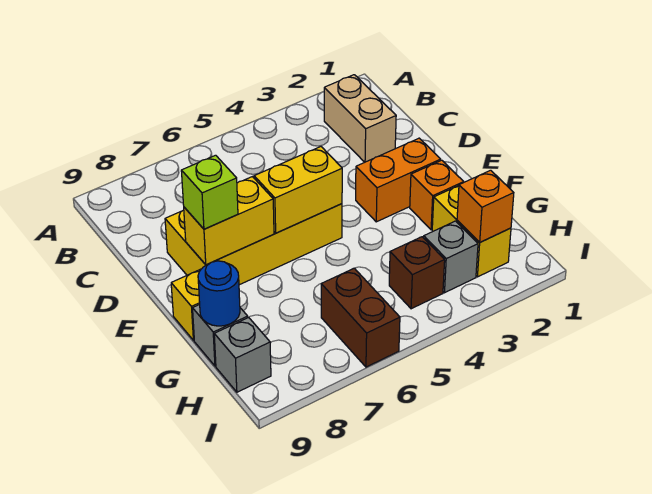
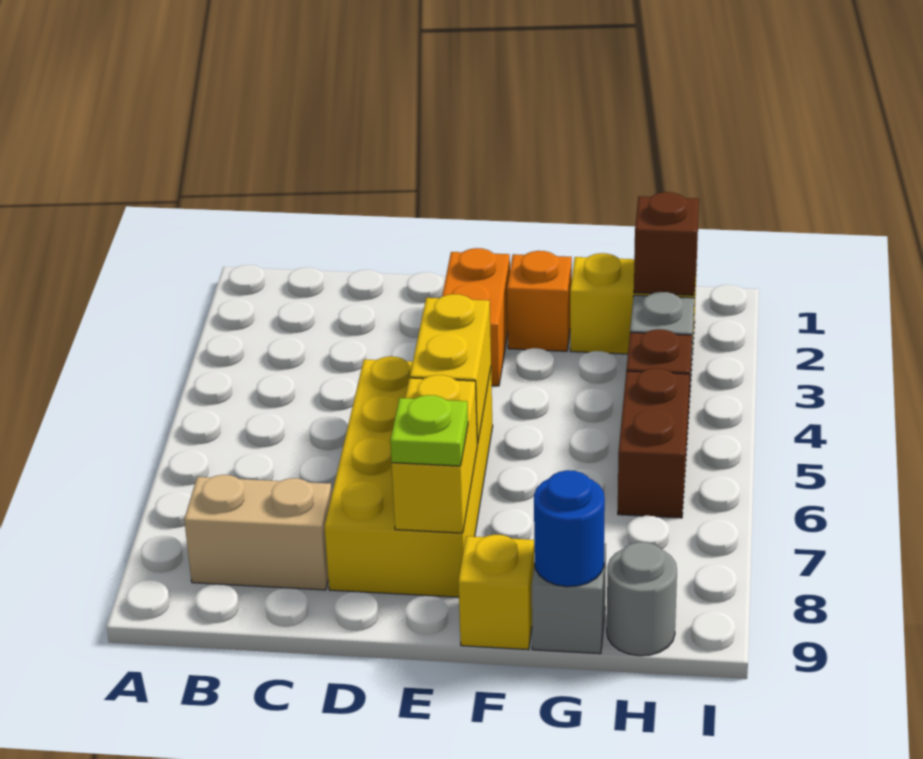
tan brick B2:C2 level 1 -> tan brick B8:C8 level 1
lime brick E8 level 3 -> lime plate E8 level 3
orange brick H2 level 2 -> brown brick H2 level 2
brown brick H6:I6 level 1 -> brown brick H5:H6 level 1
grey brick H9 level 1 -> grey round brick H9 level 1

